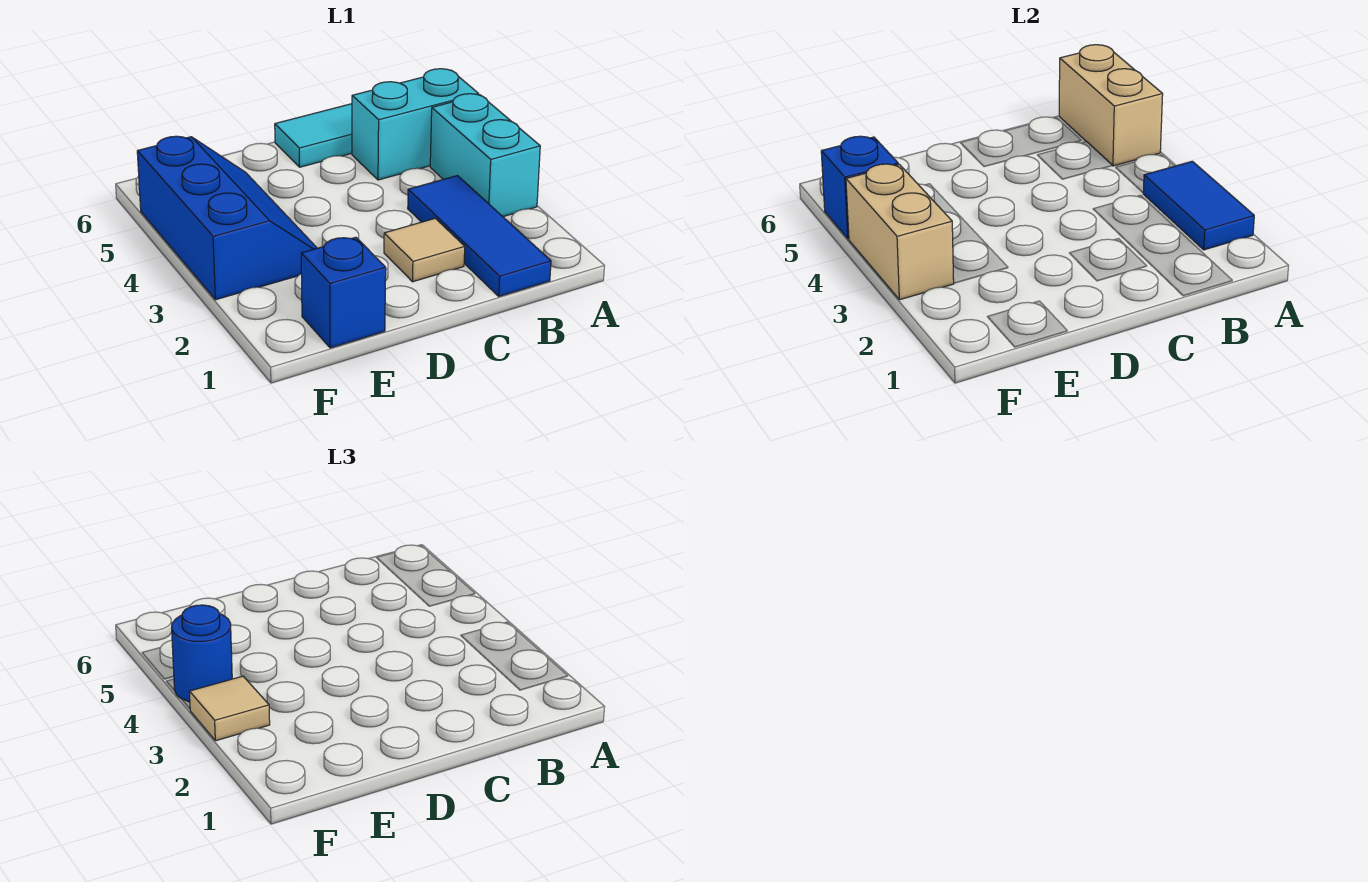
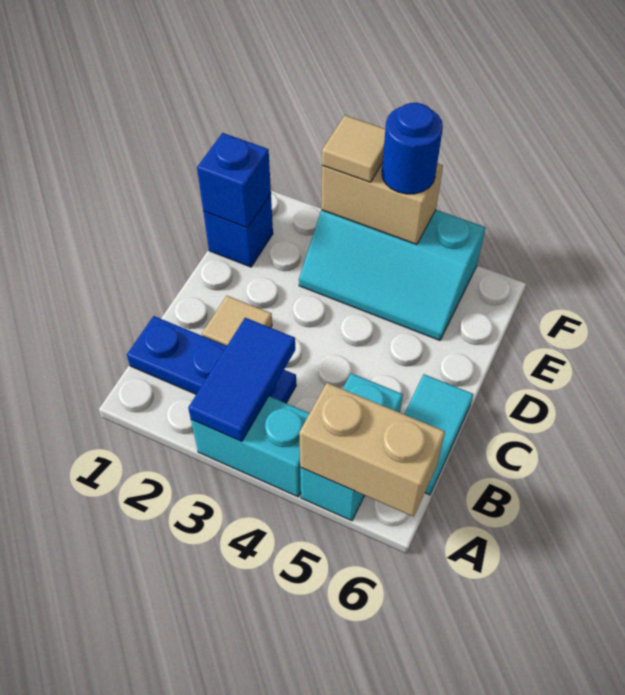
blue tile A2:A3 level 2 -> blue tile A3:B3 level 2
blue tile B1:B3 level 1 -> blue plate B1:B3 level 1
blue slope E3:F5 level 1 top F -> cyan slope E3:F5 level 1 top F
blue brick F5 level 2 -> blue brick E1 level 2

